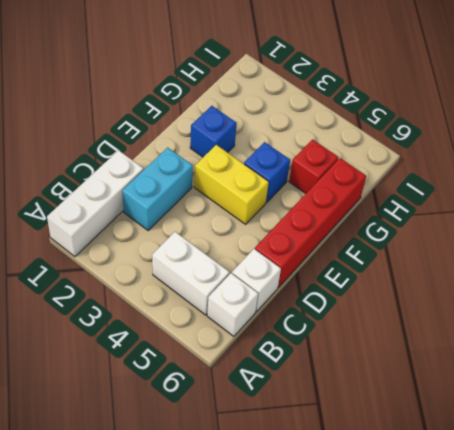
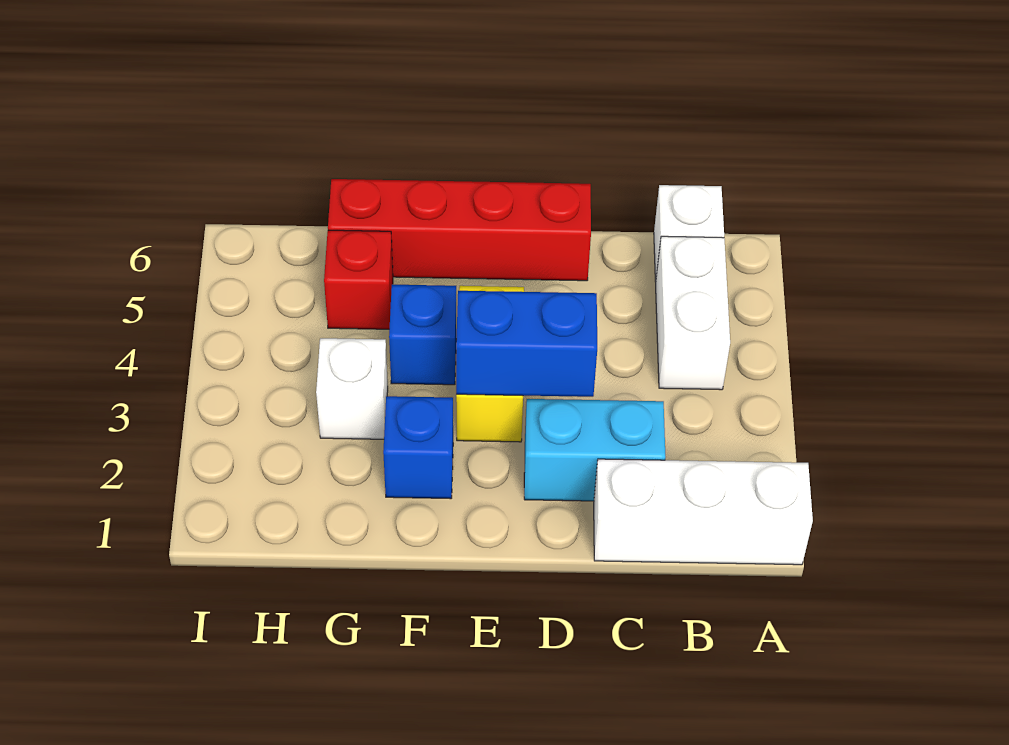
white brick C6 level 1 -> white brick G3 level 1
none -> blue brick D3:E3 level 2

